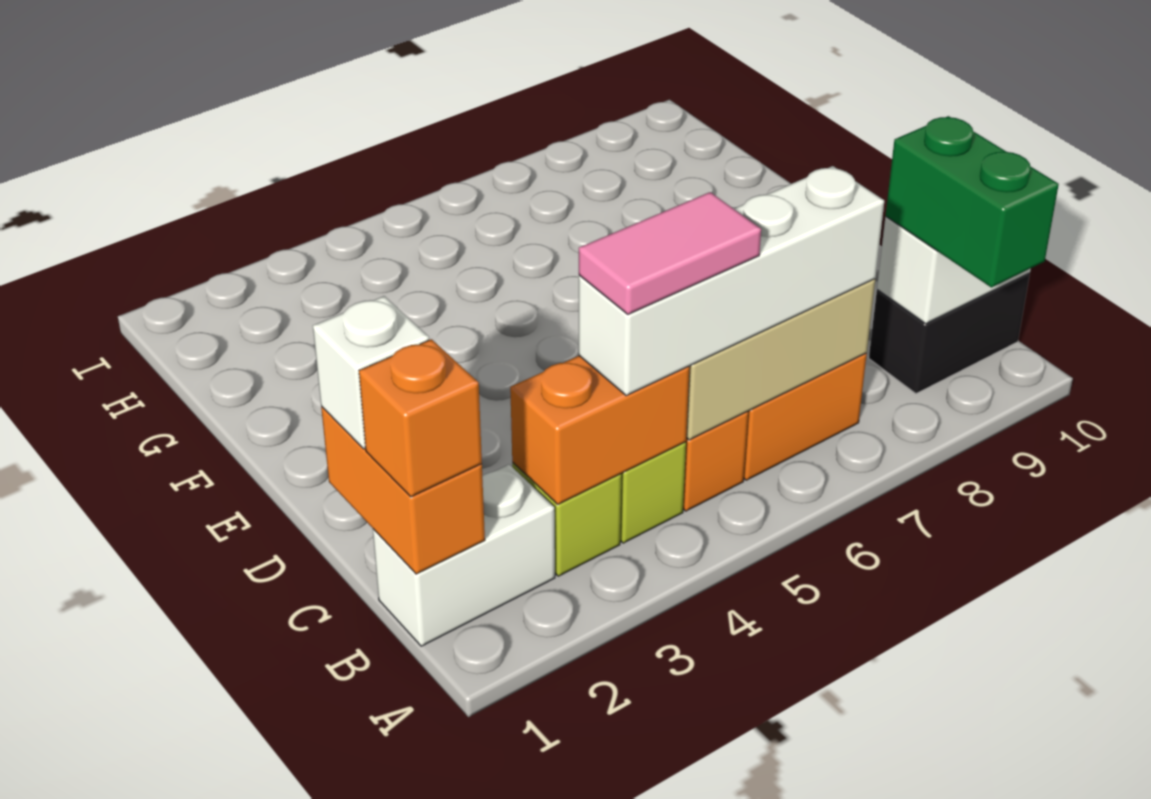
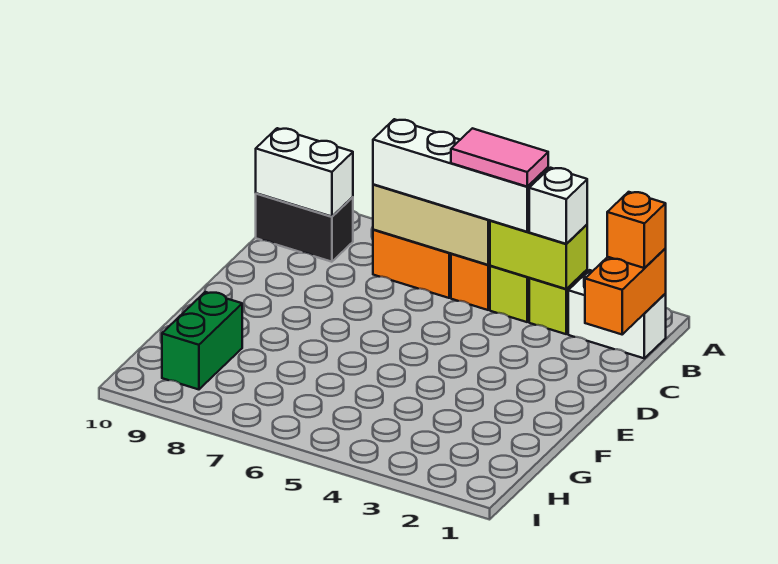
green brick A9:B9 level 3 -> green brick G9:H9 level 1
orange brick B3:B4 level 2 -> lime brick B3:B4 level 2
white brick C1 level 3 -> white brick B3 level 3

